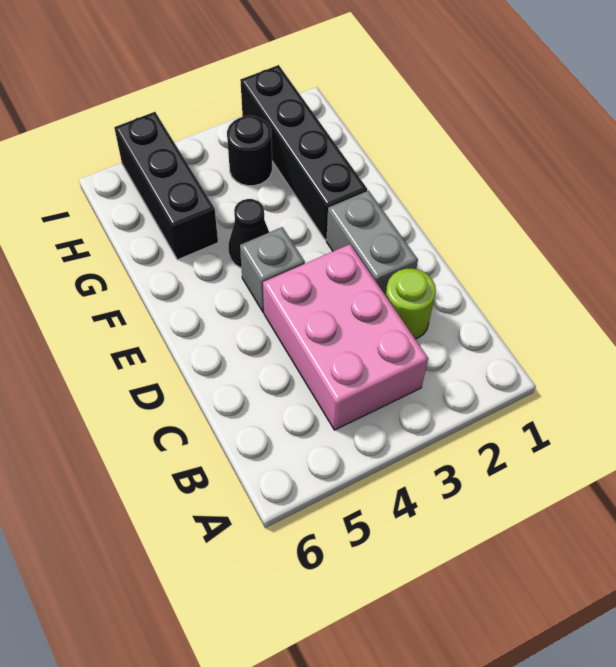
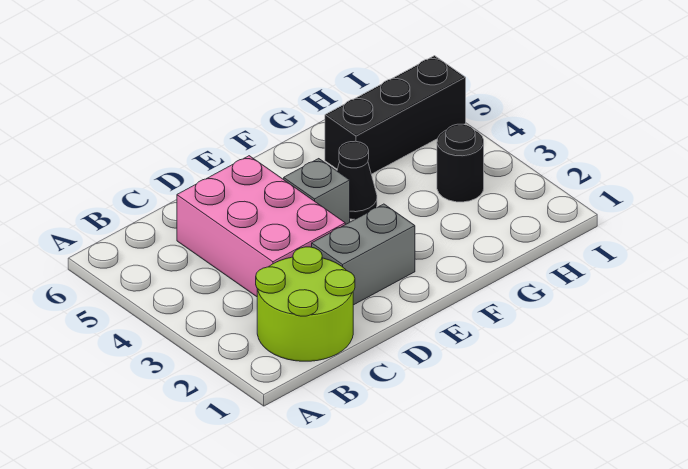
pink brick B3:D4 level 1 -> pink brick C3:D5 level 1
lime round brick C2 level 1 -> lime round brick B1:C2 level 1
black brick F2:I2 level 1 -> none

